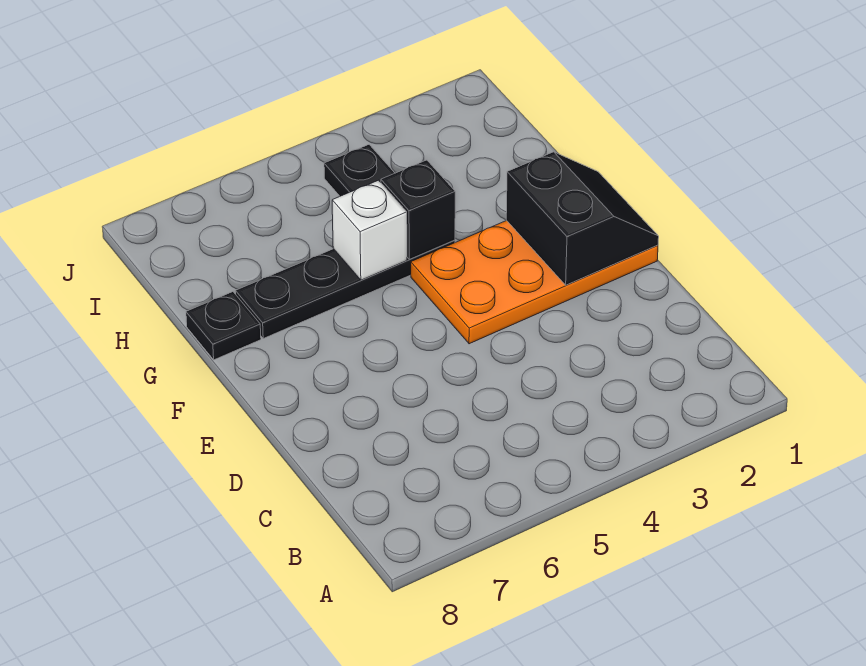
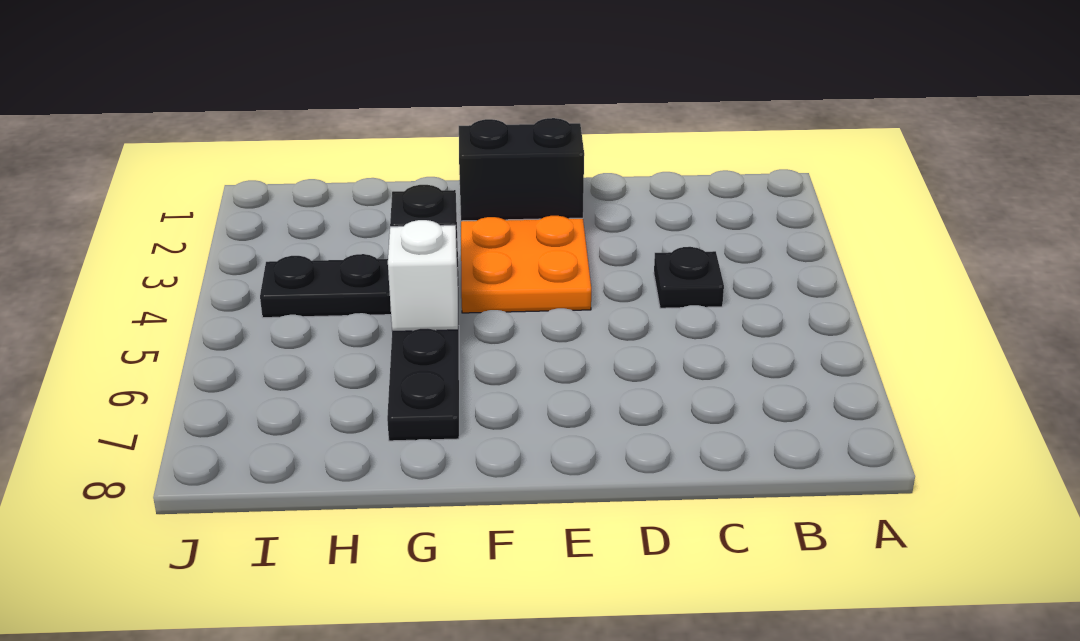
black plate G8 level 1 -> black plate C4 level 1

